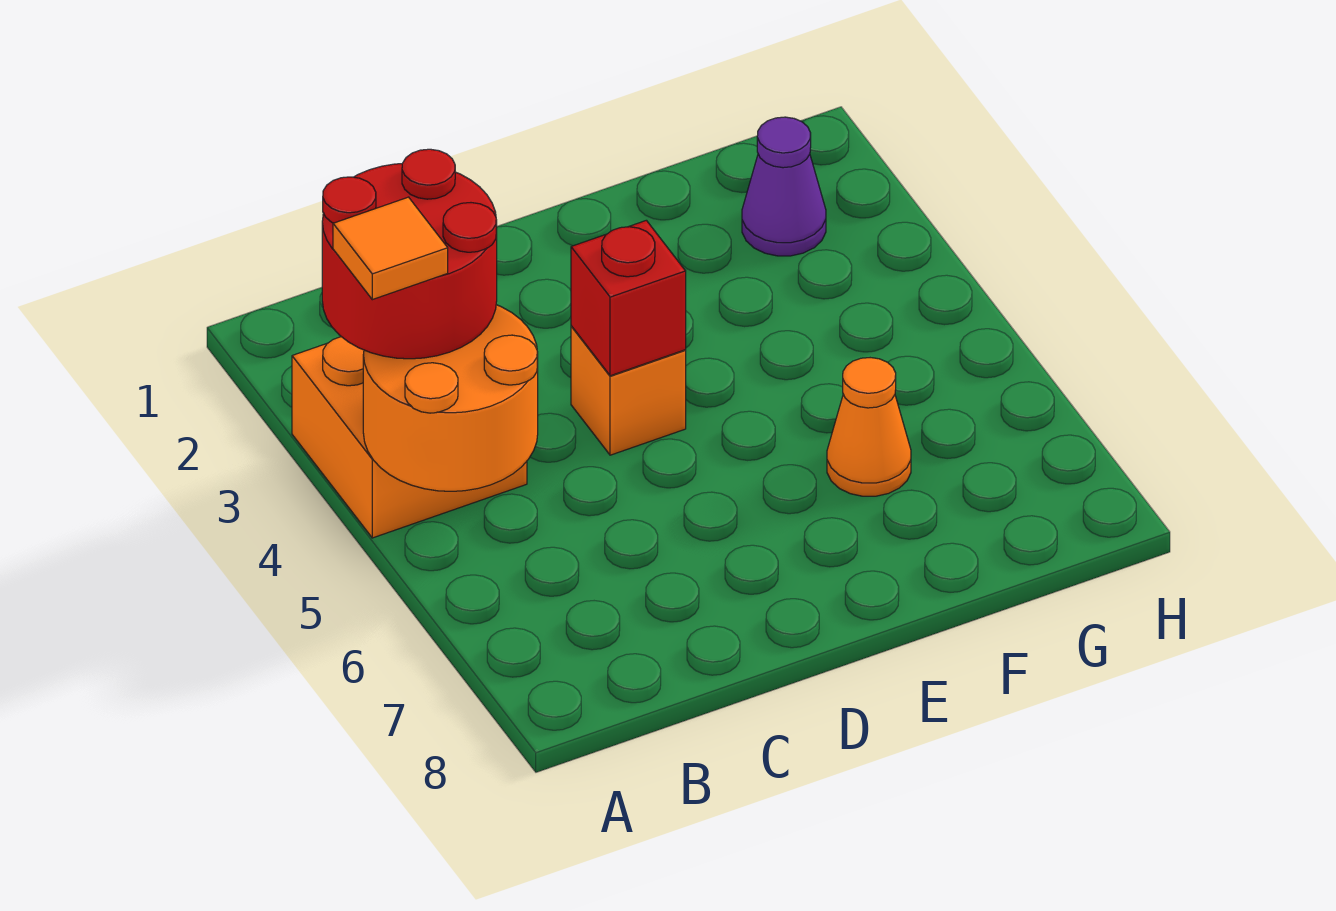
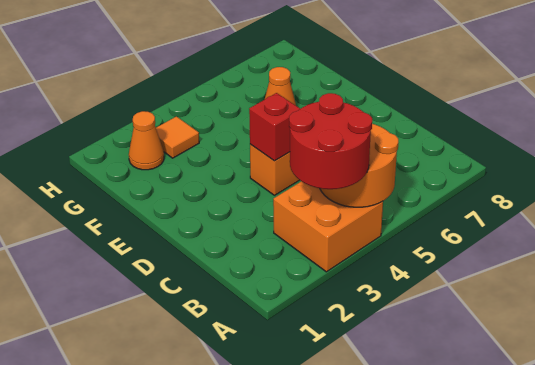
orange tile A4 level 4 -> orange tile G3 level 1
purple cone G2 level 1 -> orange cone G2 level 1

